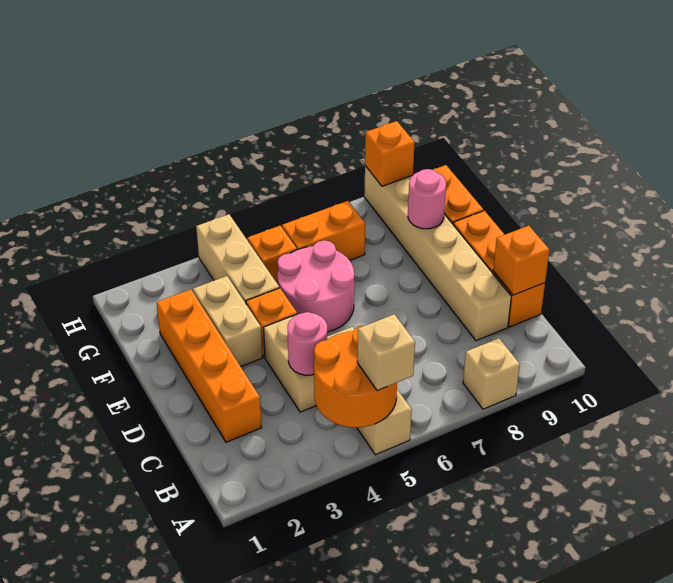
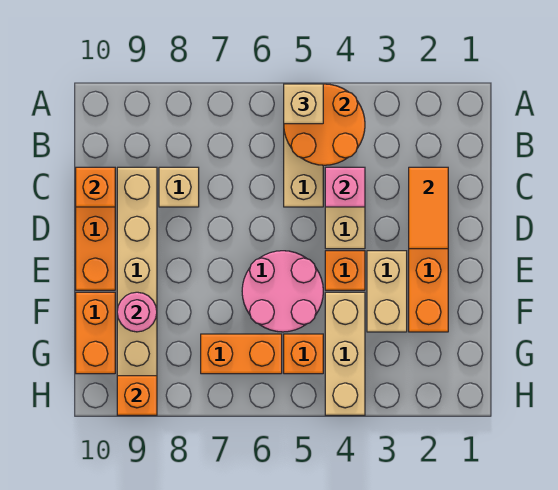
tan brick A8 level 1 -> tan brick C8 level 1
none -> orange tile C2:D2 level 2
pink round brick C4 level 2 -> pink brick C4 level 2

